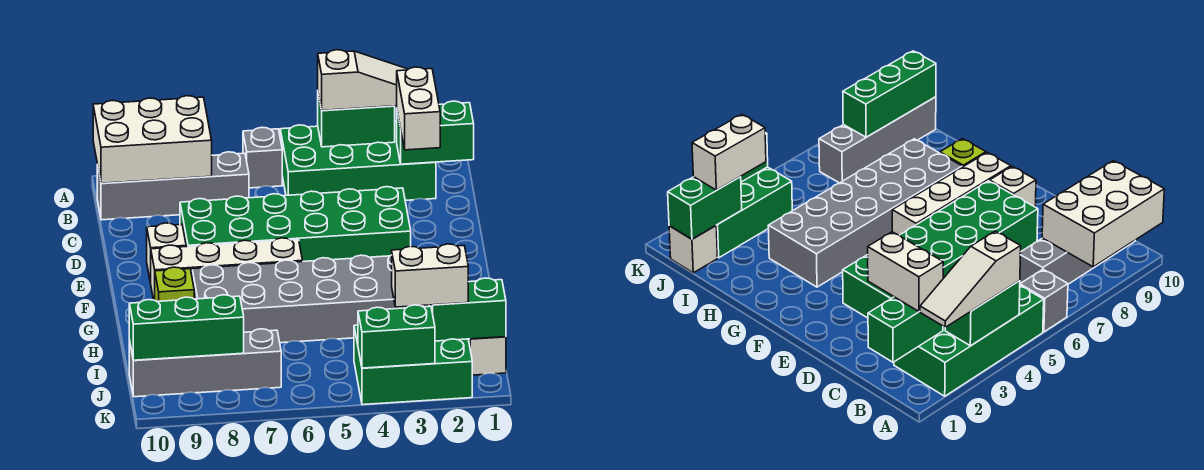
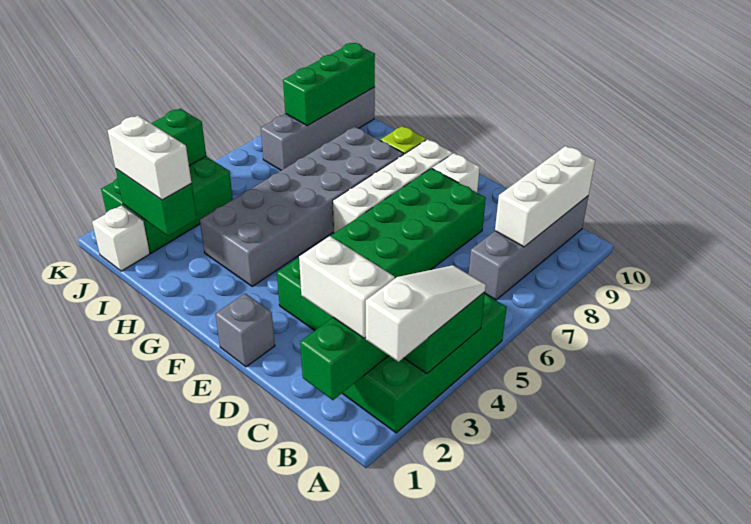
white slope A2:A4 level 3 top 4 -> white slope A2:A4 level 3 top 2
grey brick A6 level 1 -> grey brick E1 level 1
white brick A8:B10 level 2 -> white brick B8:B10 level 2
green brick J1:J2 level 2 -> green brick I2:J2 level 2
white brick J2:J3 level 3 -> white brick I2:J2 level 3

